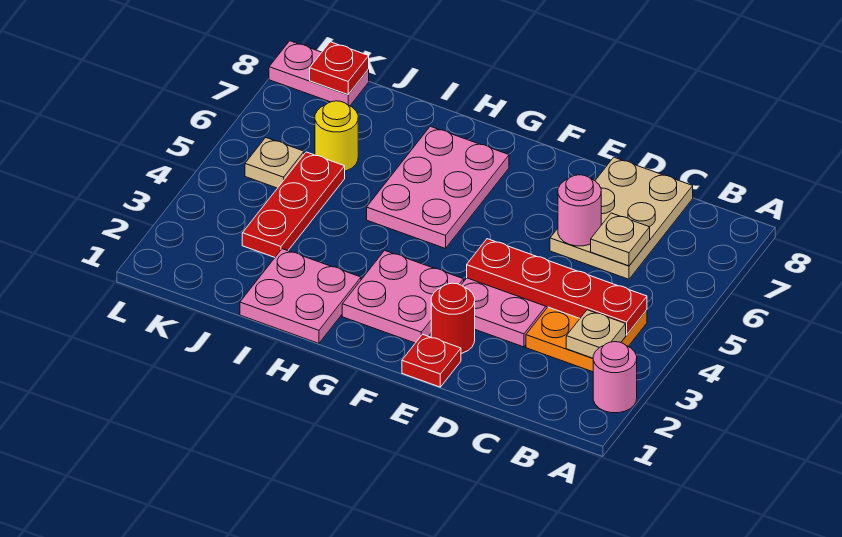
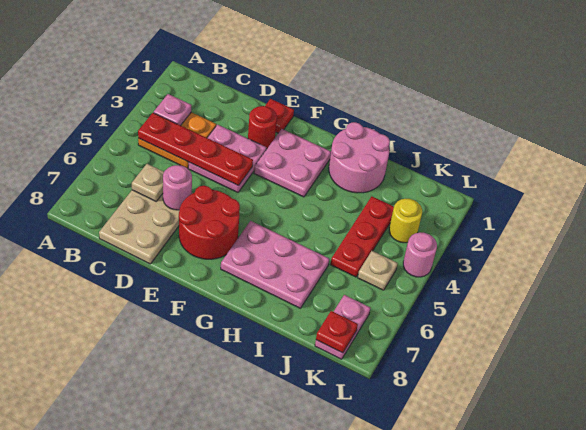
pink round brick A2 level 1 -> pink round brick L4 level 1
tan plate B3 level 2 -> pink plate B3 level 2
none -> red round brick E6:F7 level 1
pink plate G5:H7 level 1 -> pink plate G6:I7 level 1
pink plate H1:I2 level 1 -> pink round brick H1:I2 level 1
yellow round brick J6 level 1 -> yellow round brick K3 level 1
pink plate K8:L8 level 1 -> pink plate K7:K8 level 1

